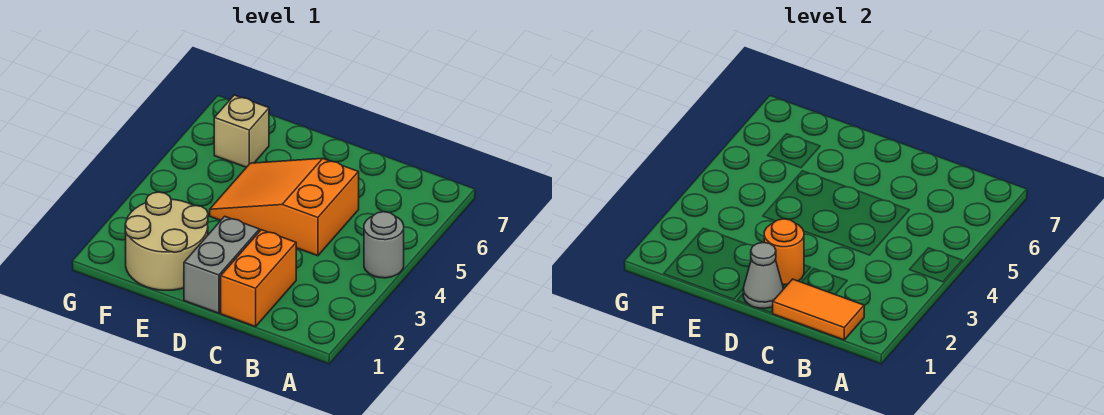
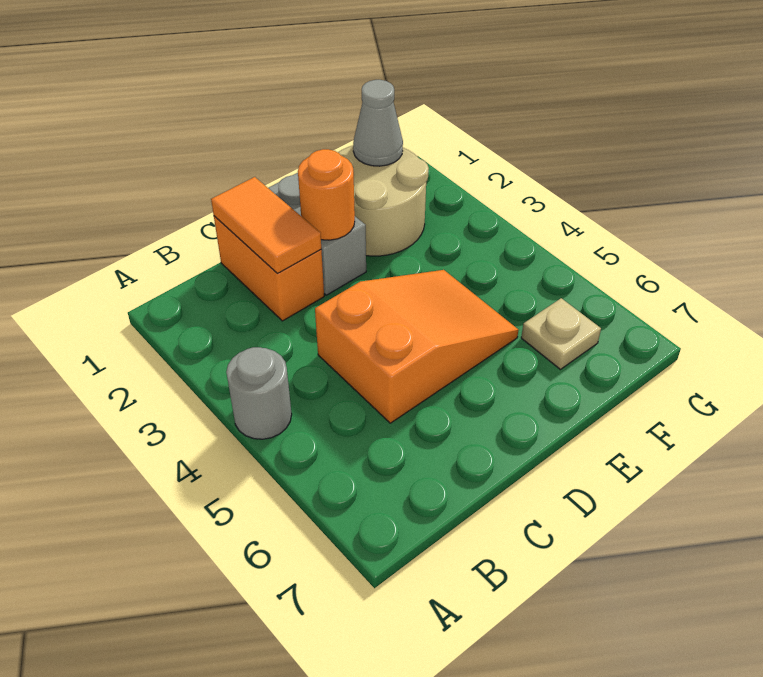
orange tile B1:C1 level 2 -> orange tile C1:C2 level 2
grey cone D1 level 2 -> grey cone F1 level 2
tan brick F6 level 1 -> tan plate F6 level 1

